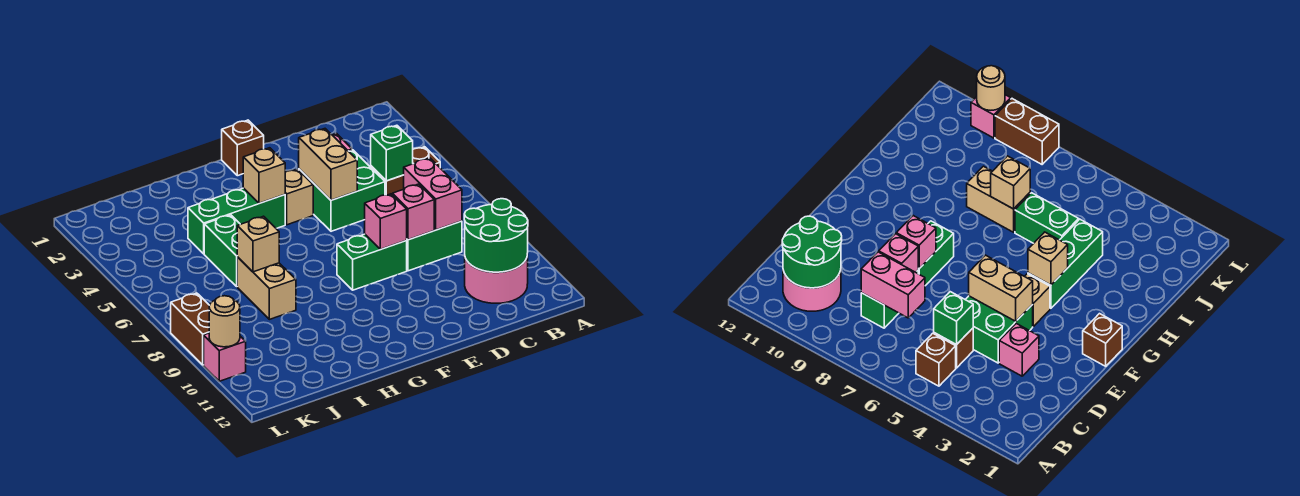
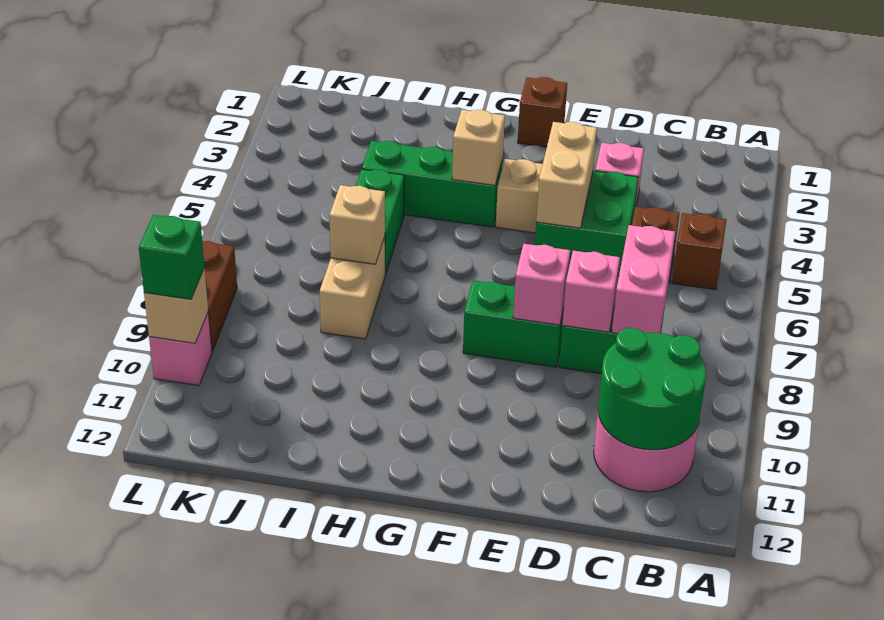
green brick C5 level 2 -> green brick L10 level 3
tan round brick L10 level 2 -> tan brick L10 level 2

